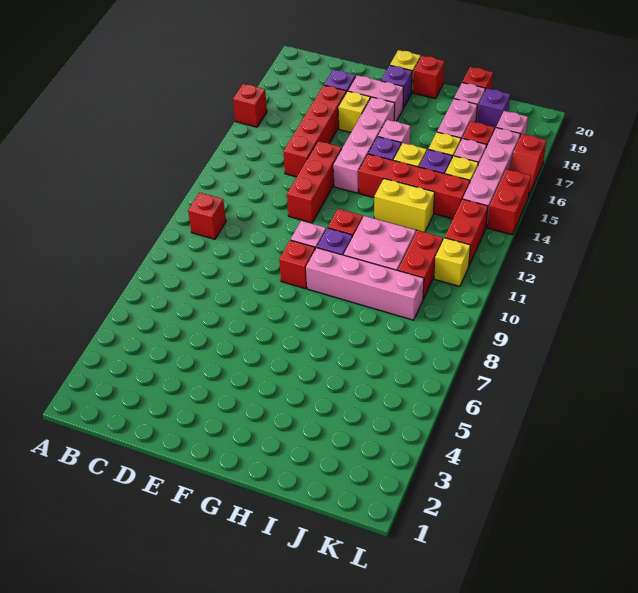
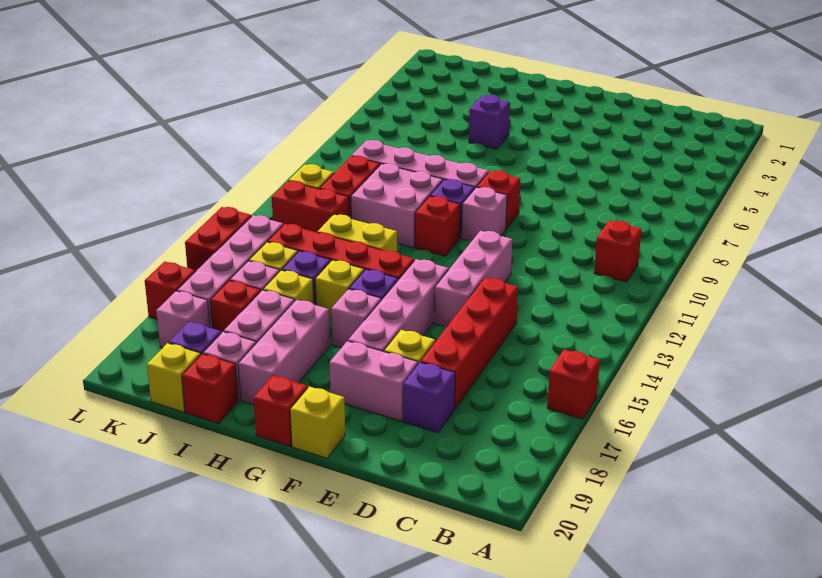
red brick E12:E14 level 1 -> pink brick E12:E14 level 1
purple brick F19 level 1 -> purple brick H5 level 1
none -> pink brick H17:H19 level 1
none -> yellow brick J20 level 1
red brick K12:K13 level 1 -> red brick J12:K12 level 1

